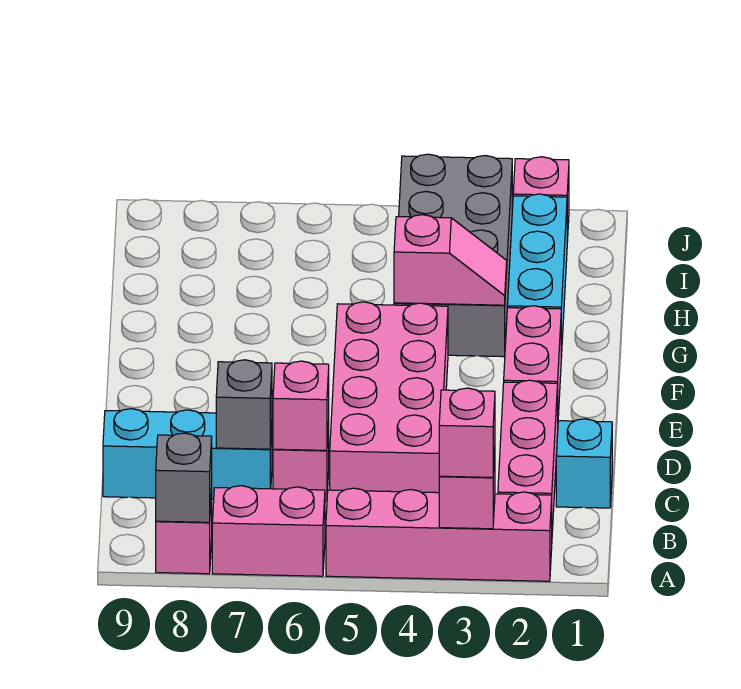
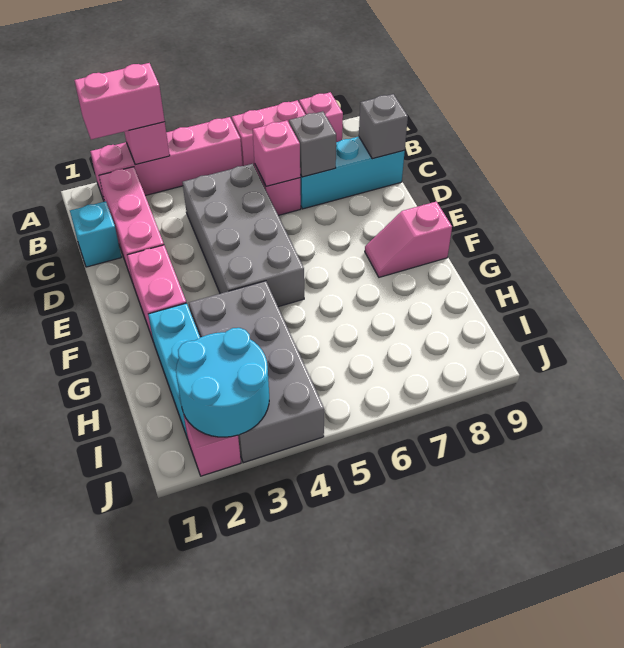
pink brick A3 level 3 -> pink brick A2:A3 level 3
grey brick A8 level 2 -> grey brick C9 level 2
pink brick C4:F5 level 1 -> grey brick C4:F5 level 1
pink slope G3:G4 level 2 top 4 -> pink slope F8:F9 level 1 top 9
none -> cyan round brick I2:J3 level 2

